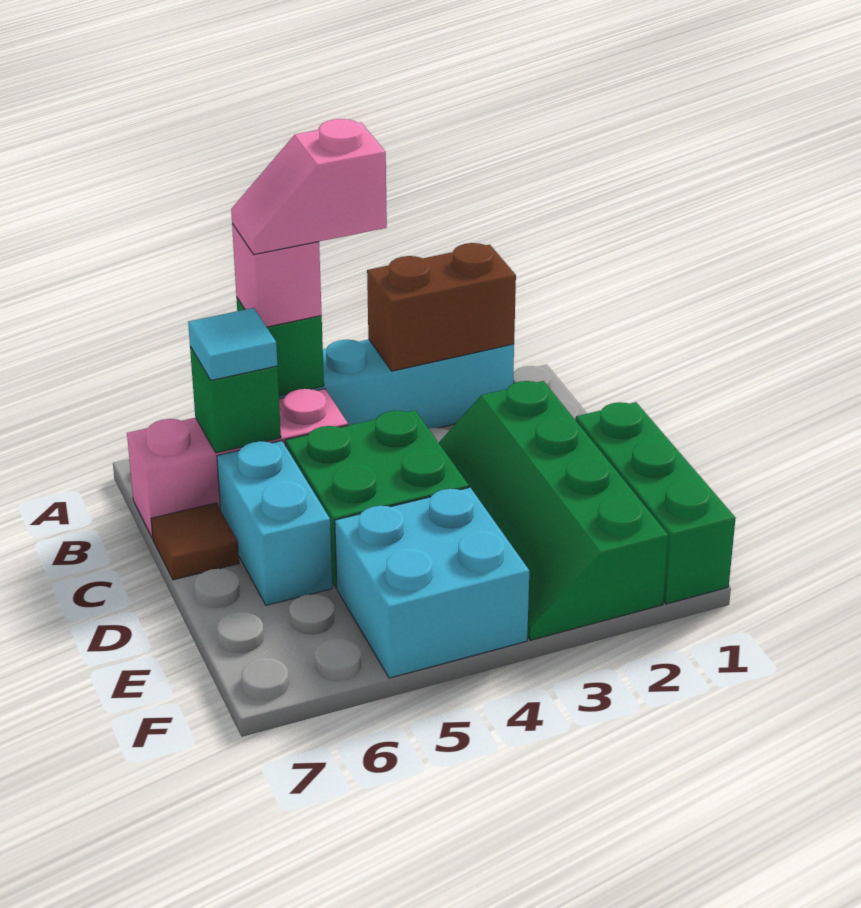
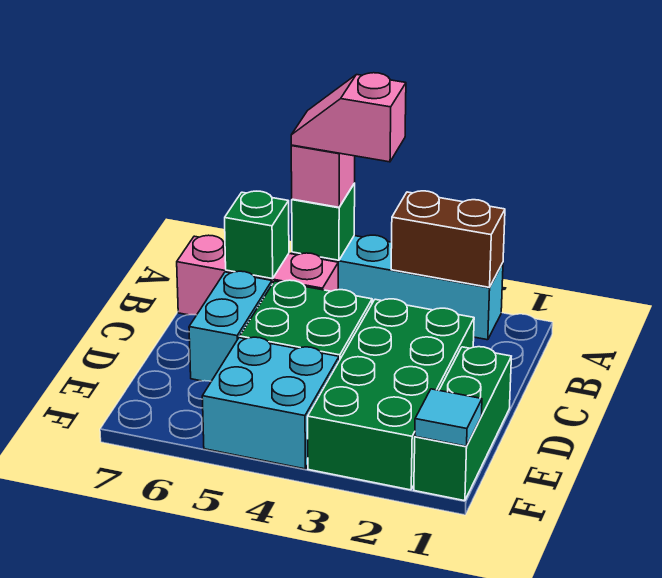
cyan tile B6 level 3 -> cyan tile F1 level 2
green slope C2:F3 level 1 top 2 -> green brick C2:F3 level 1
brown tile C7 level 1 -> none

